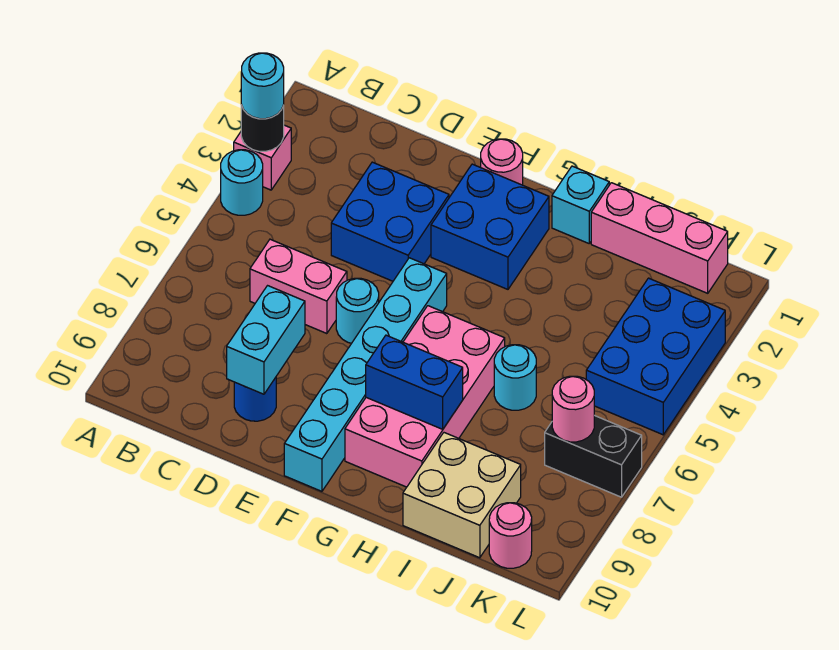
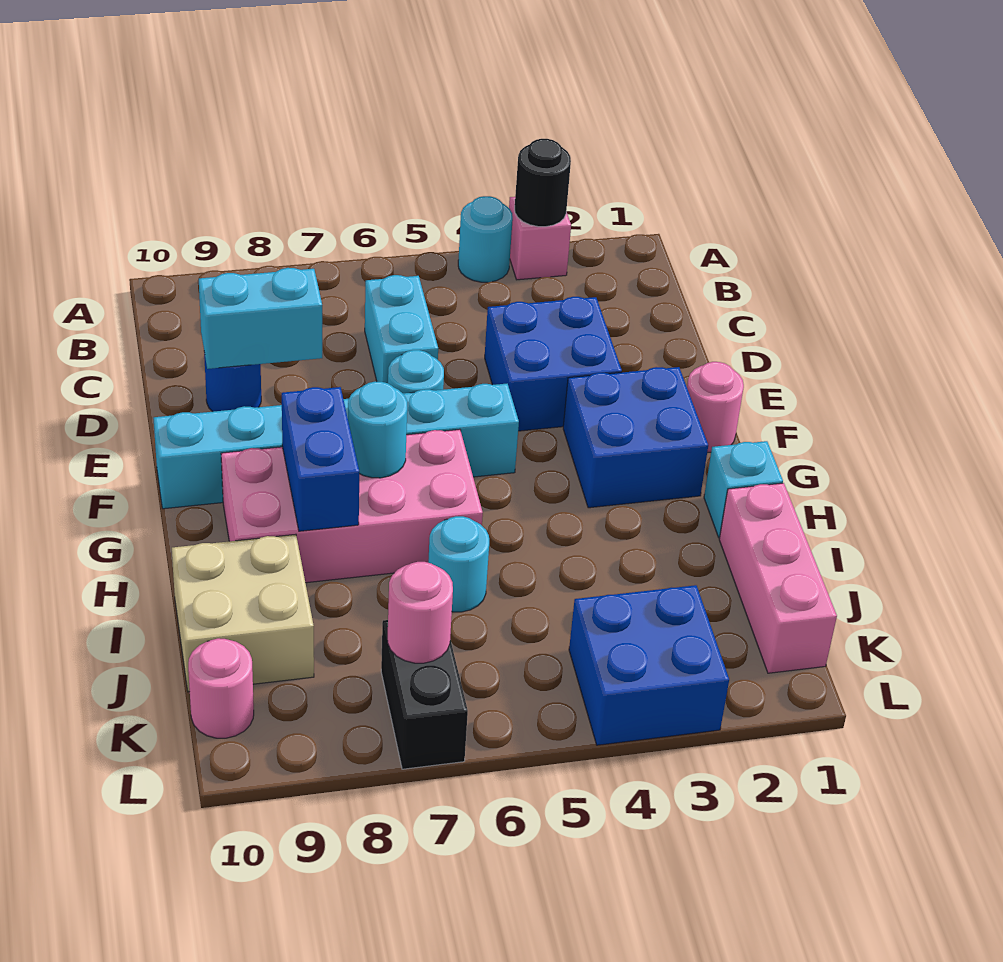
cyan round brick A3 level 3 -> cyan round brick G7 level 2
pink brick C6:D6 level 1 -> cyan brick C6:D6 level 1
blue brick K3:L5 level 1 -> blue brick K3:L4 level 1

